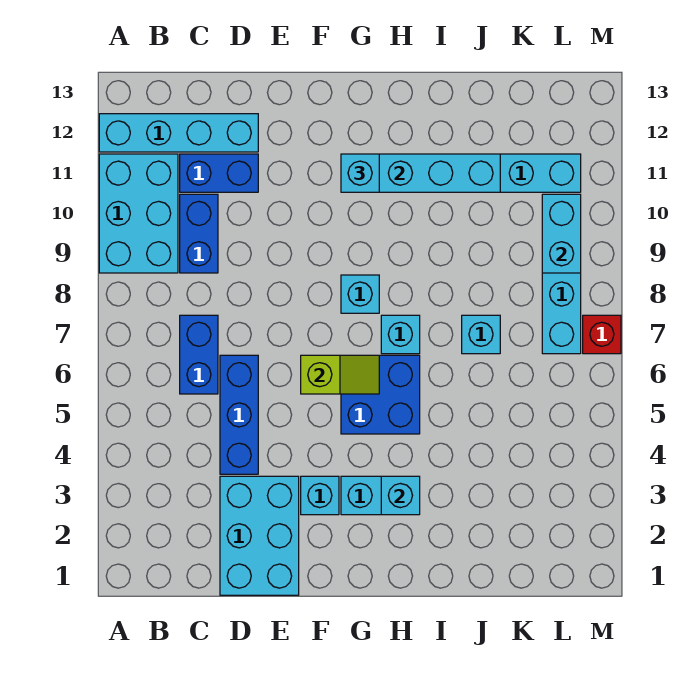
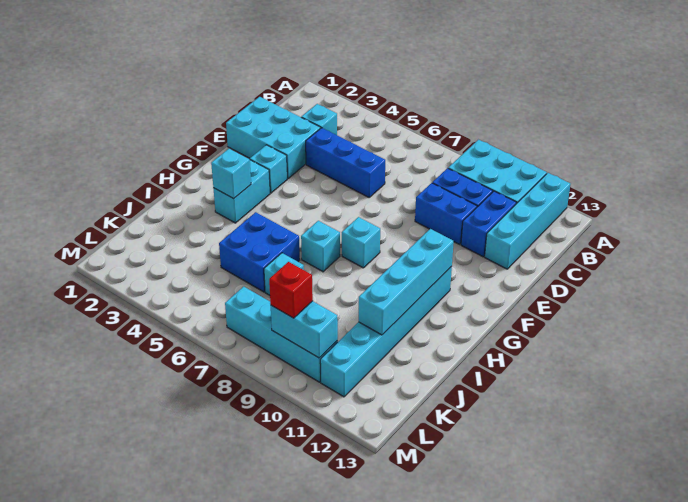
blue brick C6:C7 level 1 -> blue brick D9:D10 level 1
lime slope F6:G6 level 2 top F -> none
blue brick G5:H6 level 1 -> blue brick I5:J6 level 1
cyan brick G11 level 3 -> cyan brick C3 level 1
red brick M7 level 1 -> red brick L9 level 3

